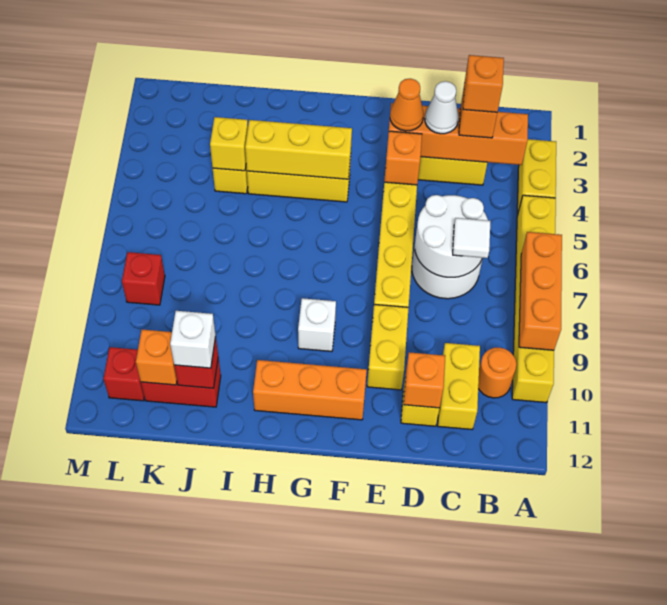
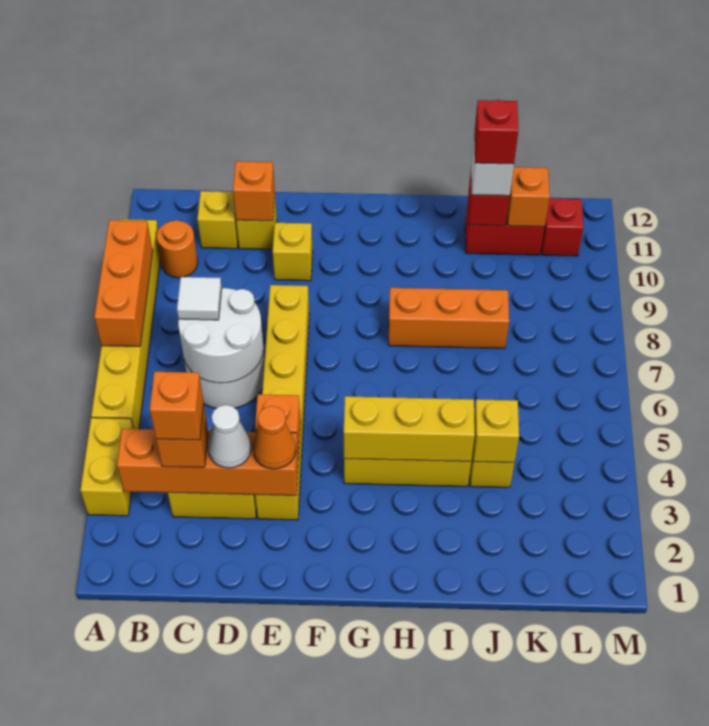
yellow brick C10:C11 level 1 -> yellow brick C11 level 1
yellow brick E9:E10 level 1 -> yellow brick E10 level 1
orange brick F11:H11 level 1 -> orange brick H8:J8 level 1
white brick G9 level 1 -> none
red brick L8 level 1 -> red brick J11 level 4

